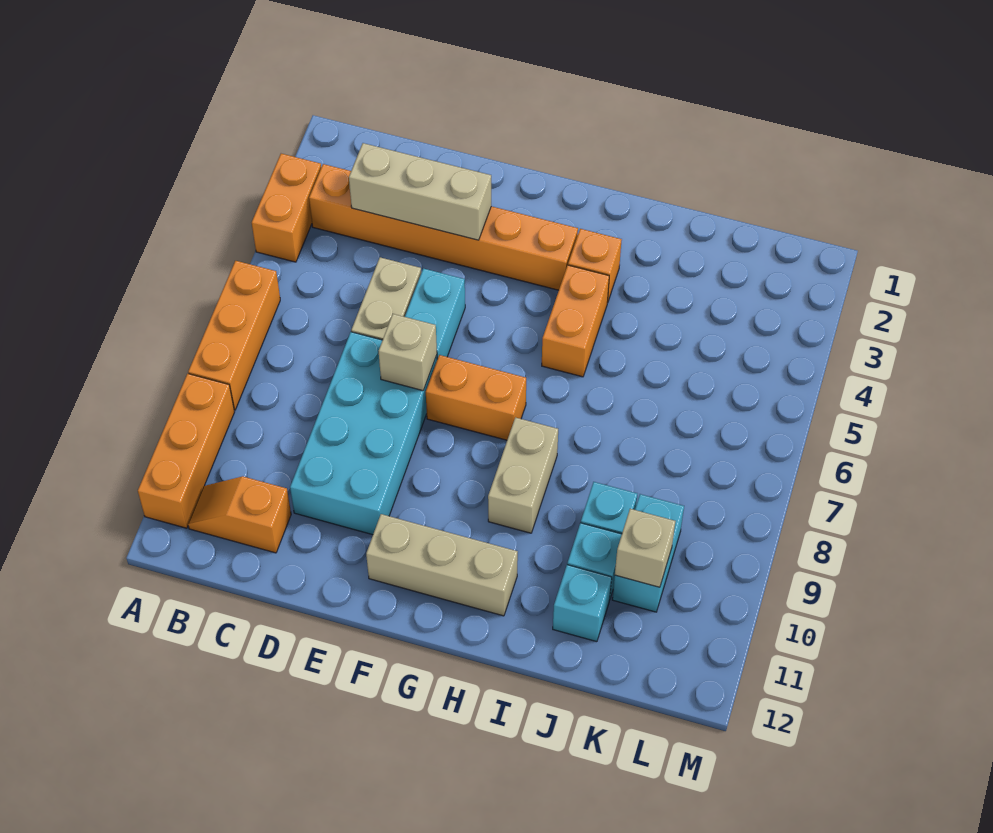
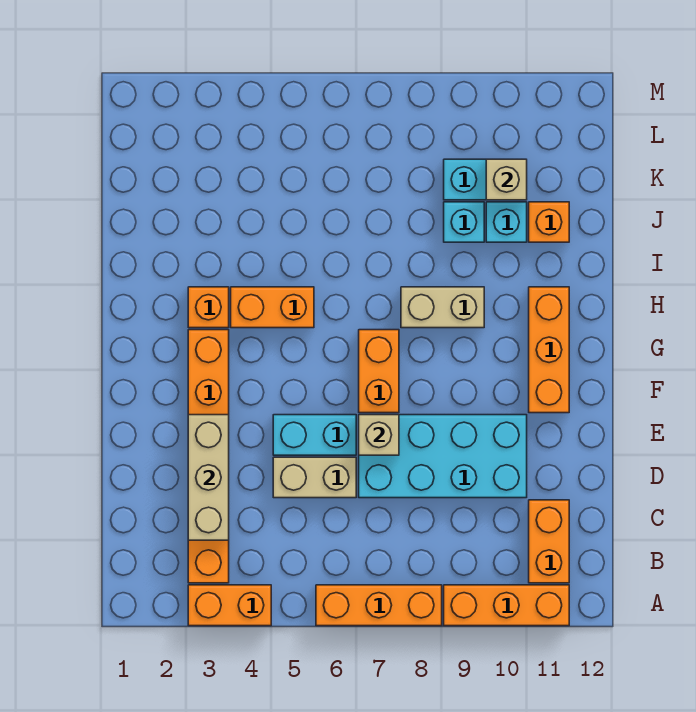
orange slope B11:C11 level 1 top C -> orange brick B11:C11 level 1
tan brick F11:H11 level 1 -> orange brick F11:H11 level 1
cyan brick J11 level 1 -> orange brick J11 level 1

